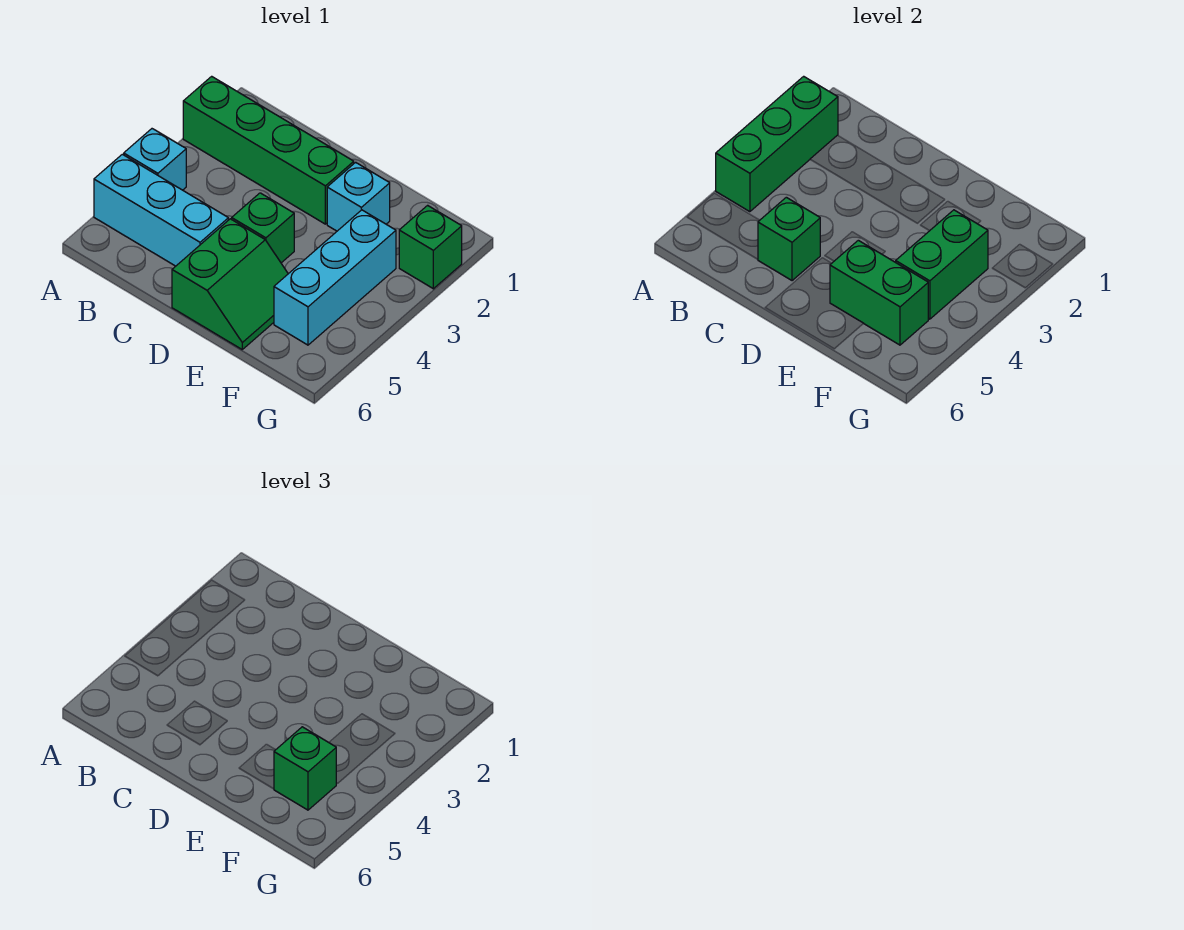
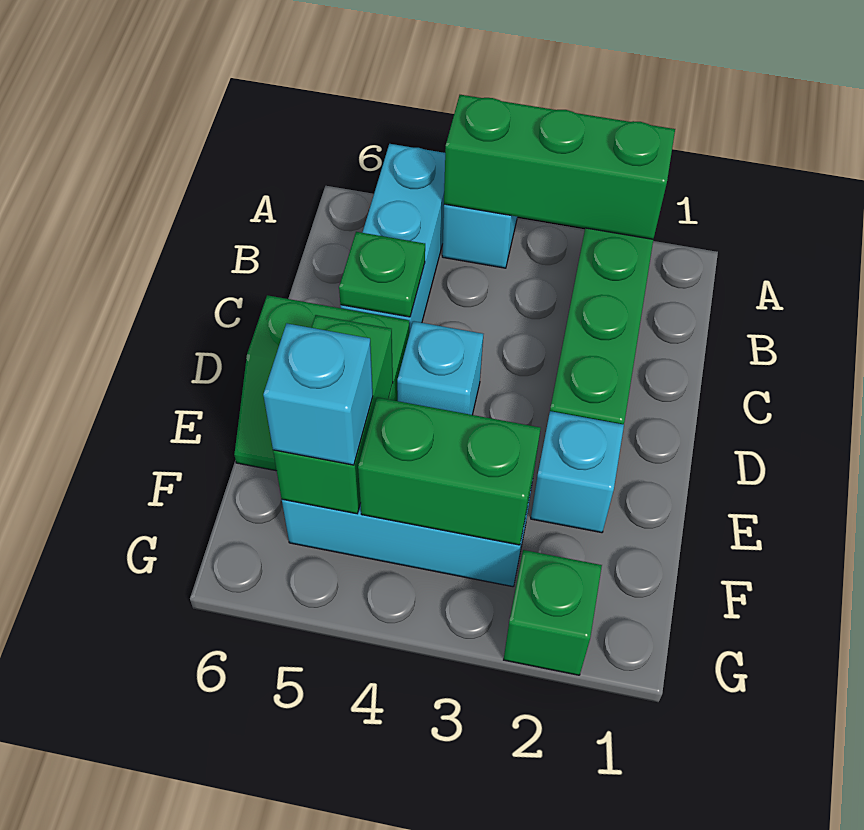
green brick C5 level 2 -> green plate C5 level 2
green brick D4 level 1 -> cyan brick D4 level 1
green brick F5 level 3 -> cyan brick F5 level 3

